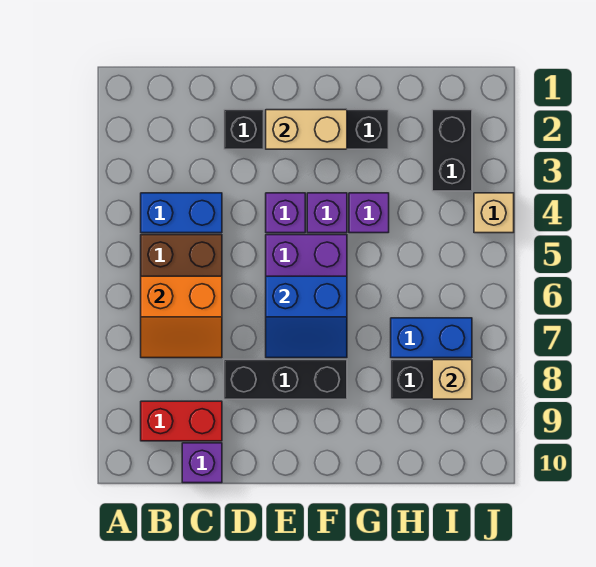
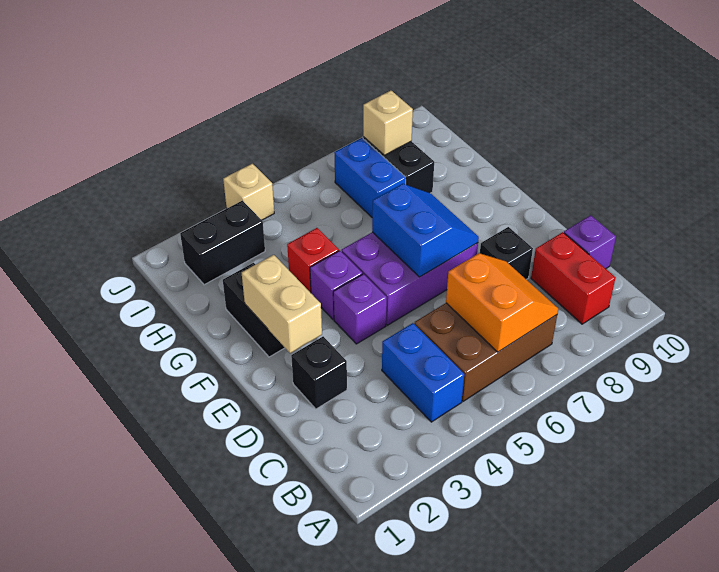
black brick D8:F8 level 1 -> black brick D8 level 1
purple brick G4 level 1 -> red brick G4 level 1

